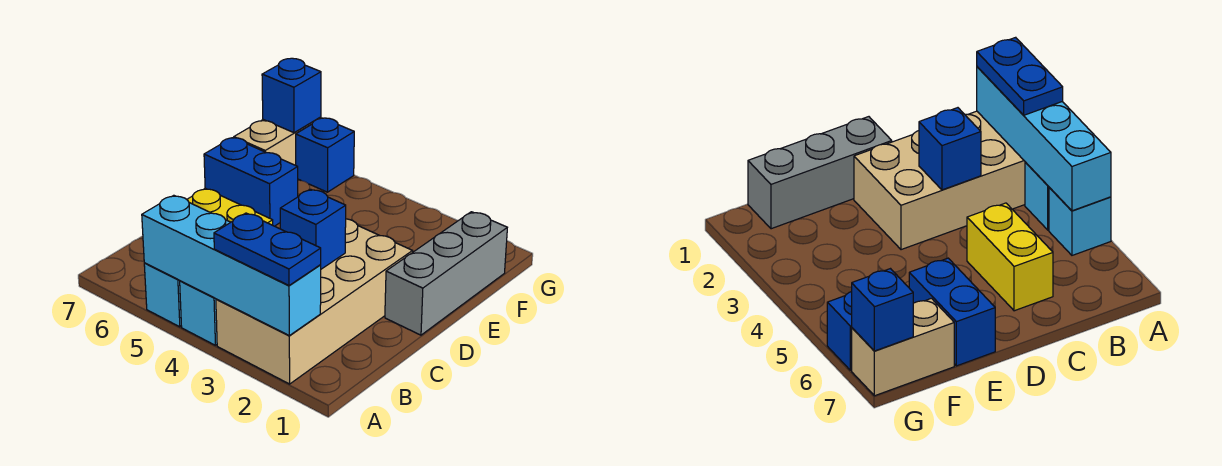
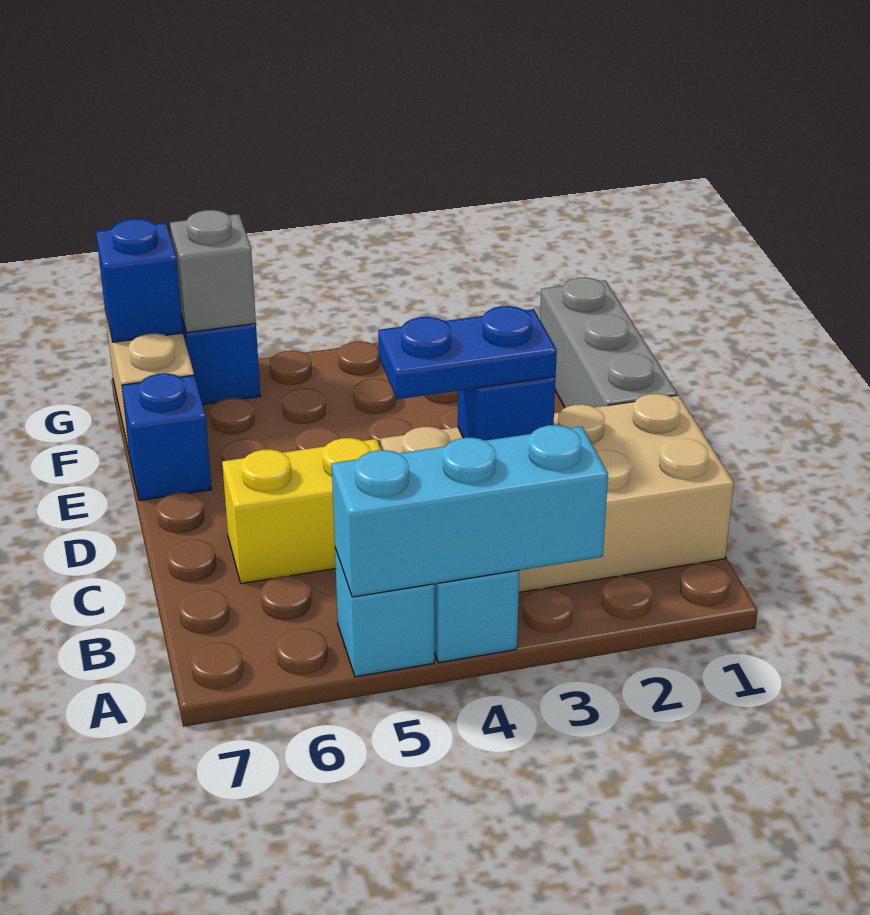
tan brick A2:D3 level 1 -> tan brick B1:C4 level 1
cyan brick A2:A5 level 2 -> cyan brick A3:A5 level 2
blue plate A2:A3 level 3 -> blue plate C3:C4 level 3
blue brick E6:E7 level 1 -> blue brick E7 level 1
none -> grey brick G6 level 2

